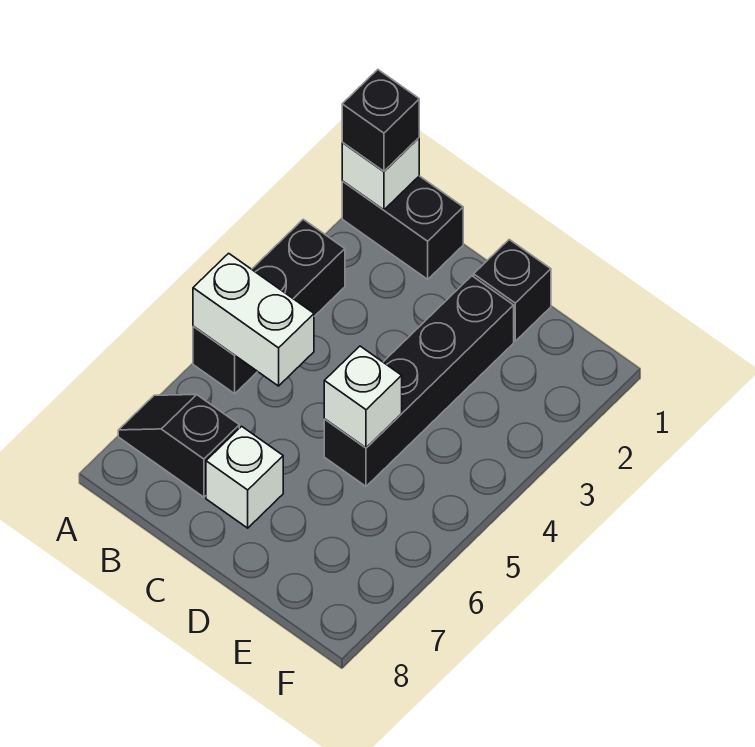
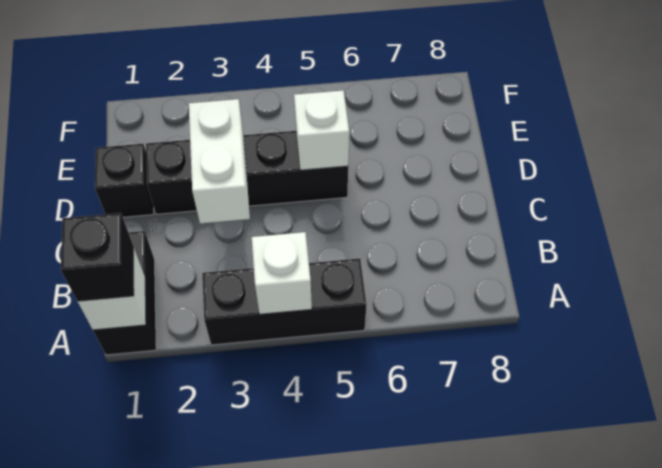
white brick A5:B5 level 2 -> white brick C3:D3 level 2
black slope A7:B7 level 1 top B -> none
white brick C7 level 1 -> white brick A4 level 2

